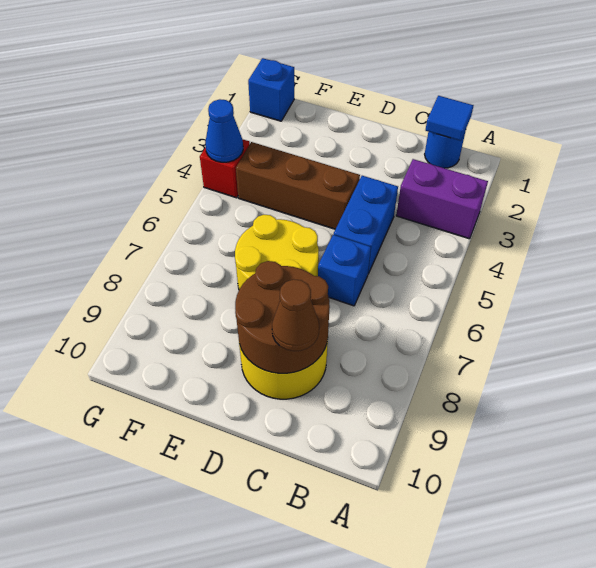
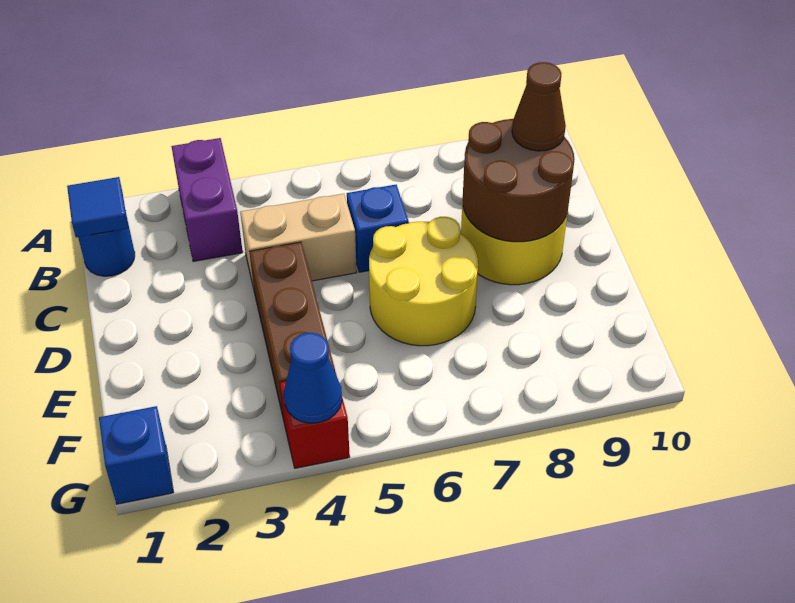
blue brick C4:C5 level 1 -> tan brick C4:C5 level 1

